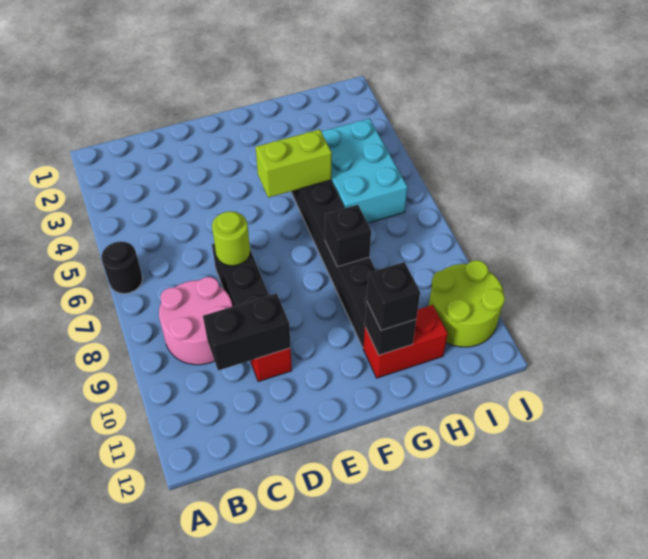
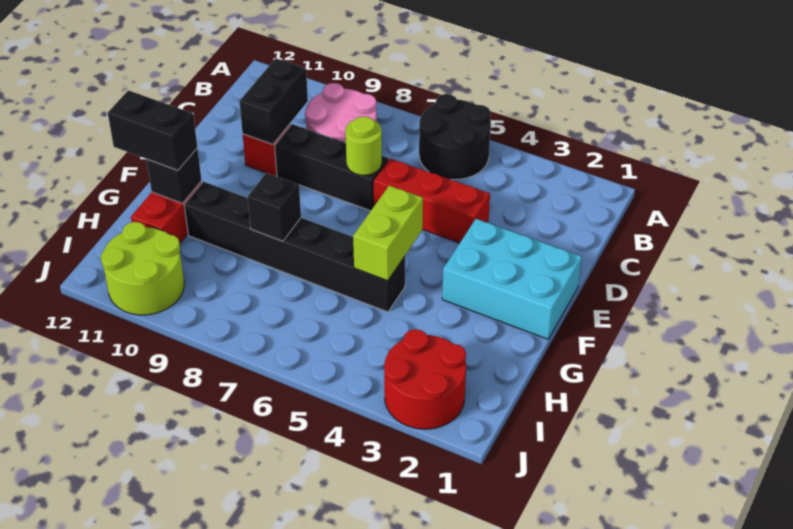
black round brick A6 level 1 -> black round brick A5:B6 level 1
none -> red brick D4:D6 level 1
black brick G11 level 3 -> black brick G11:G12 level 3
cyan brick H4:I6 level 1 -> cyan brick E1:F3 level 1
none -> red round brick I2:J3 level 1

